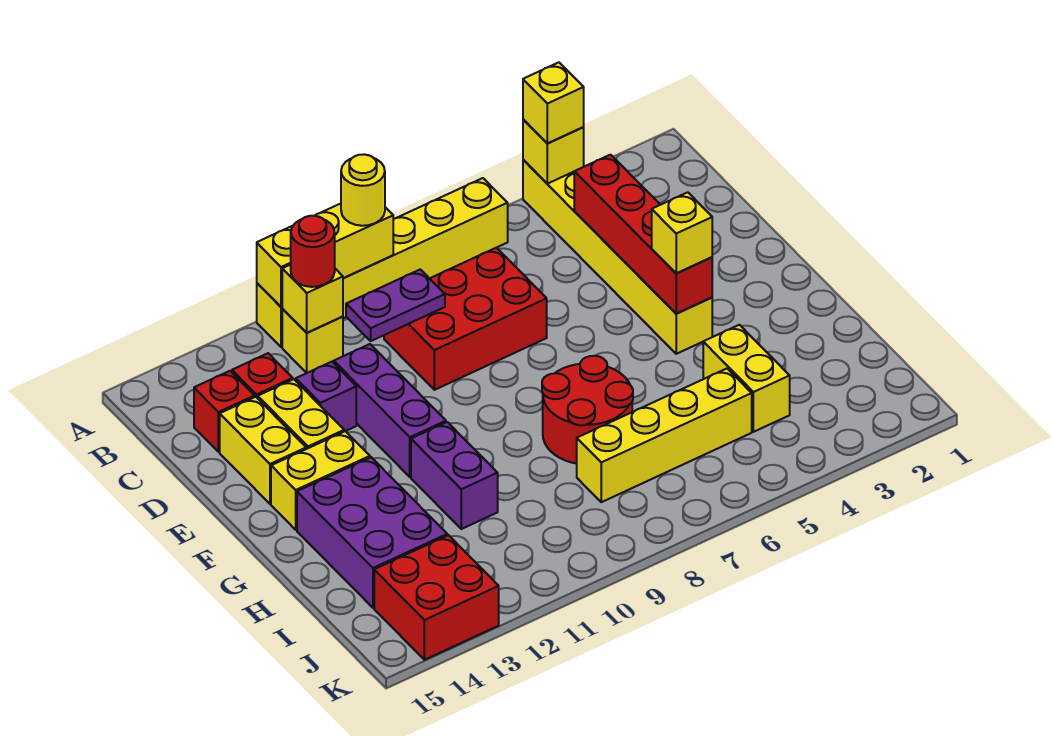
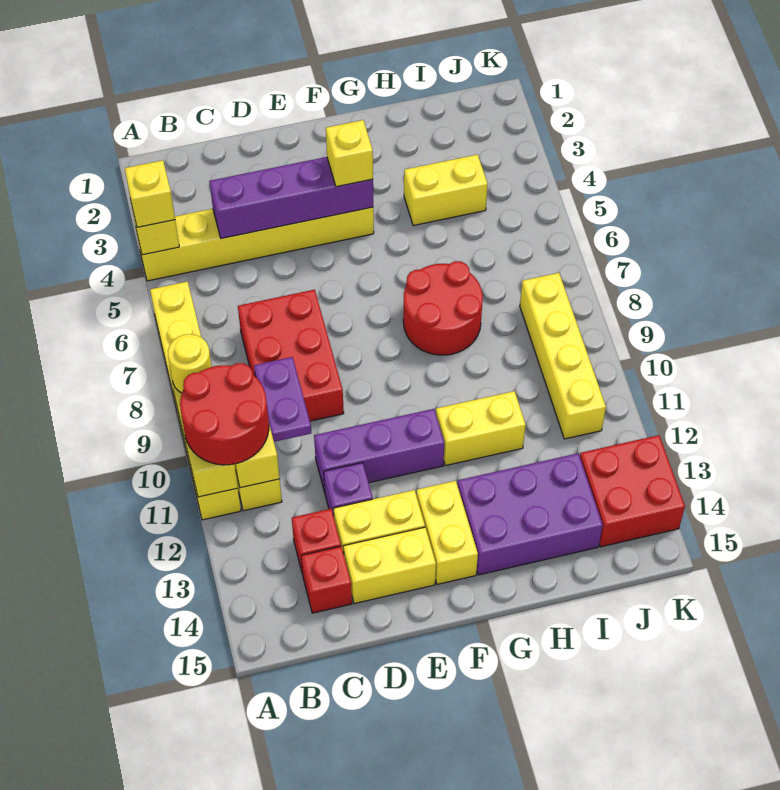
red round brick B11 level 3 -> red round brick A10:B11 level 3
red brick C4:F4 level 2 -> purple brick C4:F4 level 2
purple brick G11:H11 level 1 -> yellow brick G11:H11 level 1
yellow brick I5:I8 level 1 -> yellow brick J8:J11 level 1

